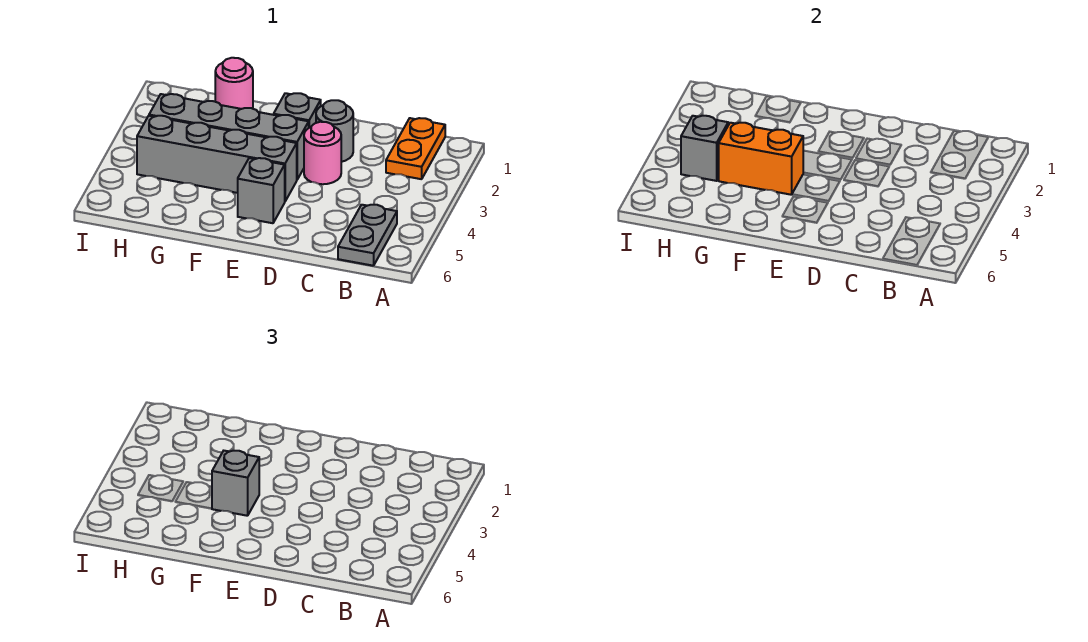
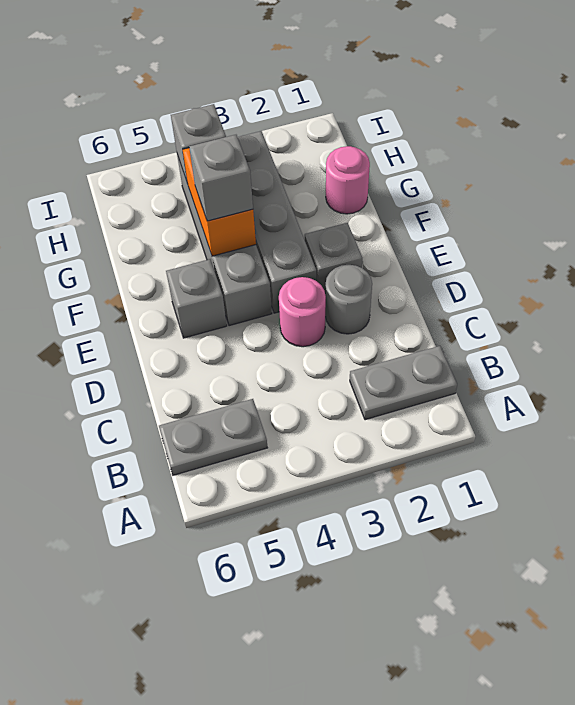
orange plate B1:B2 level 1 -> grey plate B1:B2 level 1

